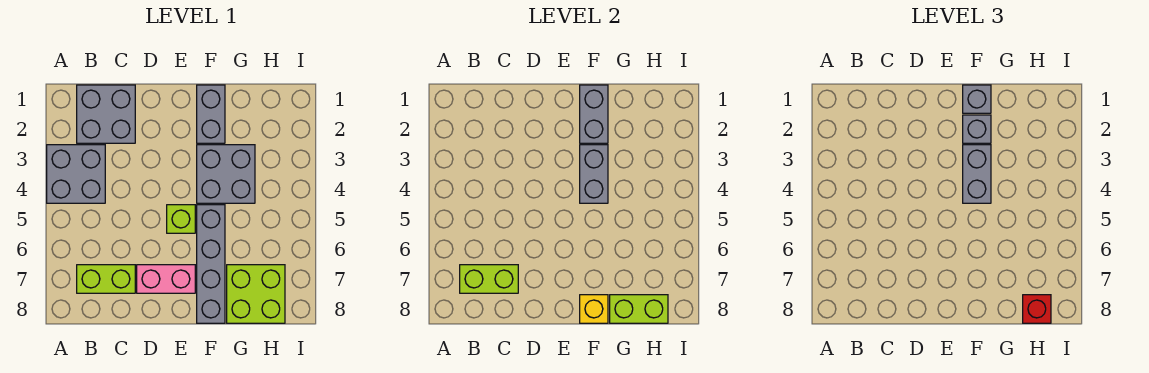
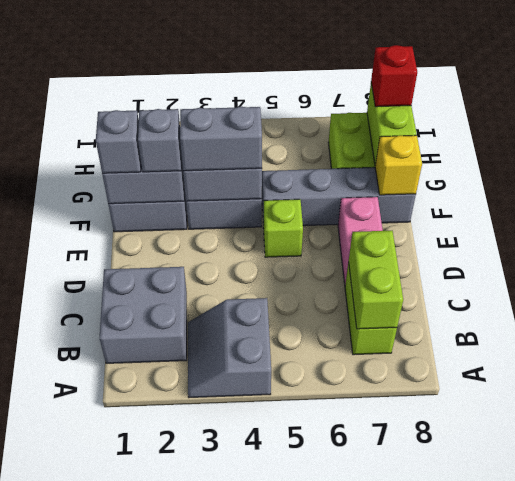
grey brick A3:B4 level 1 -> grey slope A3:B4 level 1 top 4

